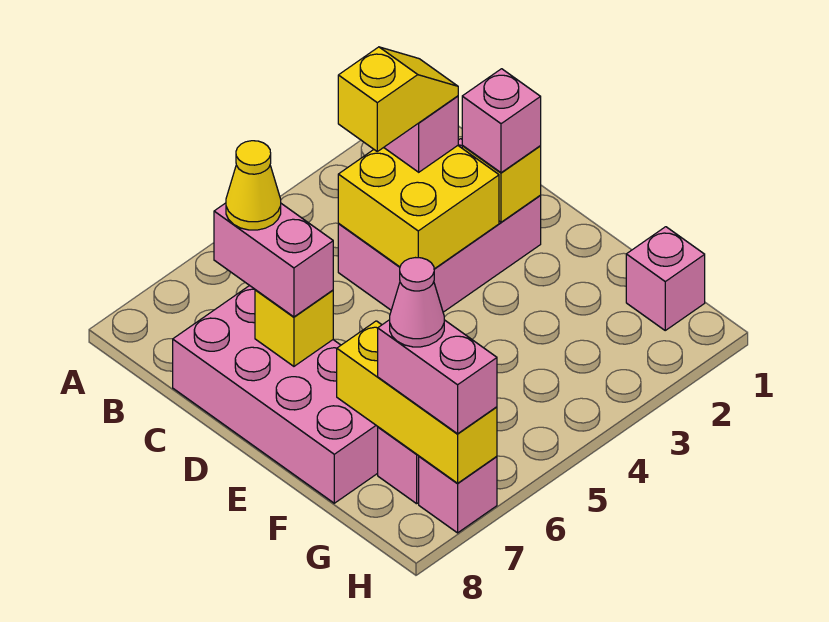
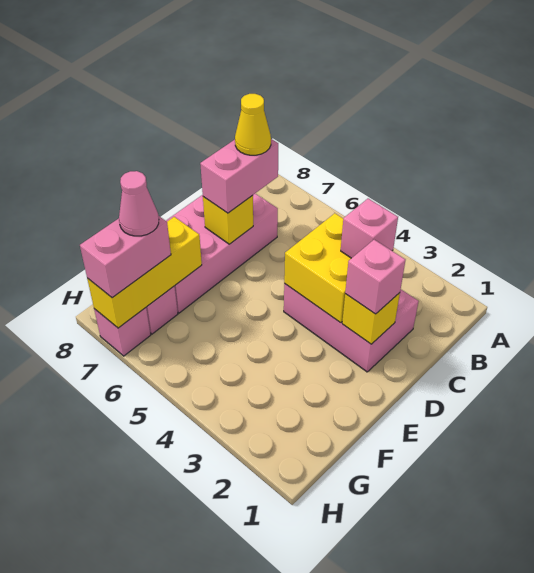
yellow slope C3:C4 level 4 top 4 -> none
pink brick G1 level 1 -> none

